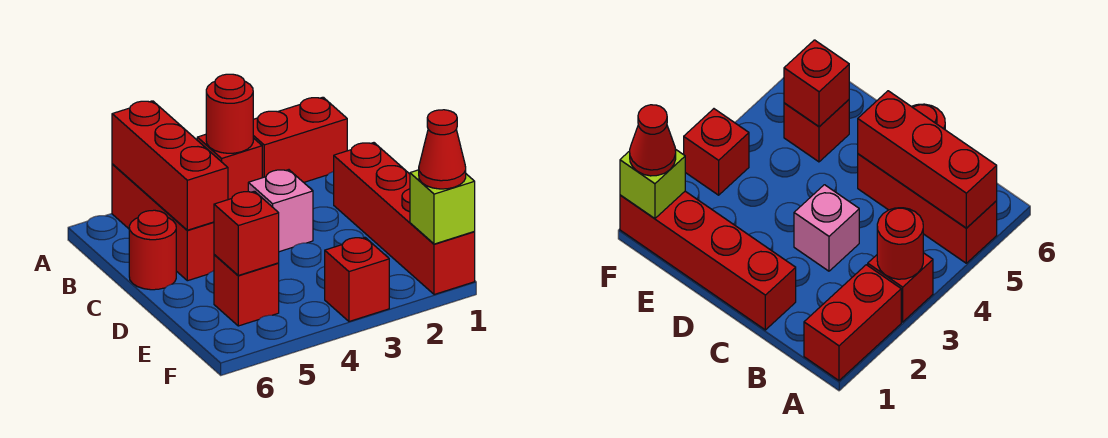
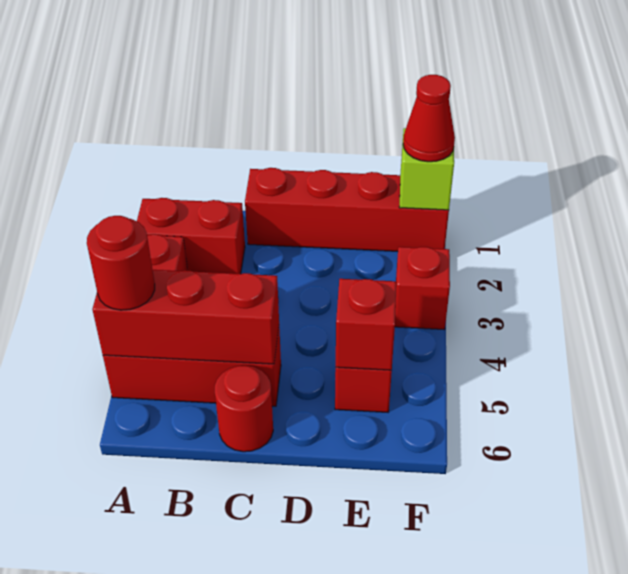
red brick A1:A2 level 1 -> red brick A2:B2 level 1
red round brick A3 level 2 -> red round brick A5 level 3
pink brick C3 level 1 -> none

